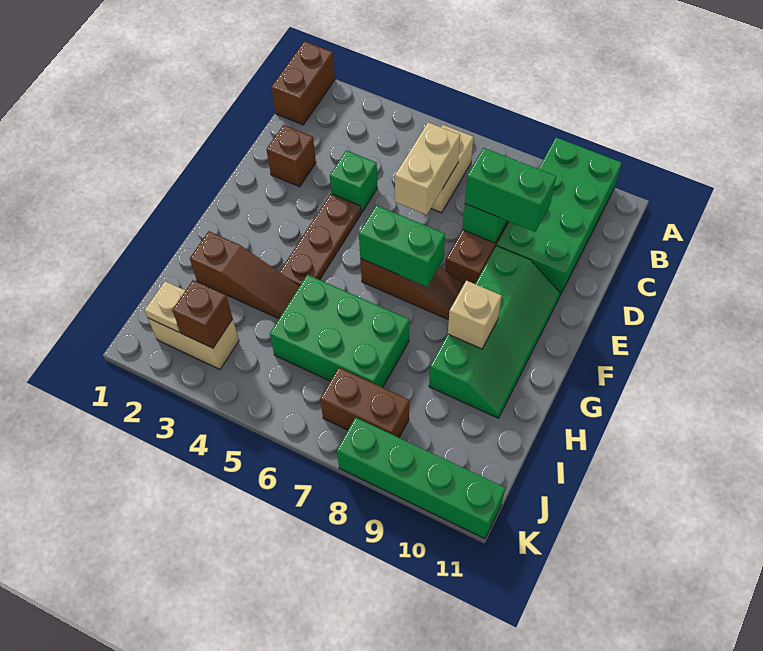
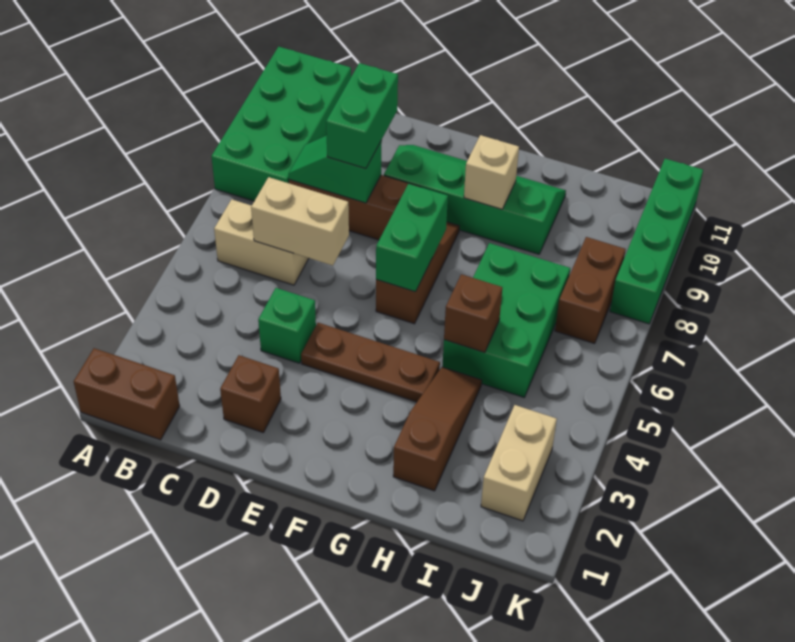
green brick A9:D10 level 1 -> green brick A8:B11 level 1
tan plate J2 level 2 -> none
brown brick J3 level 2 -> brown brick H5 level 2

